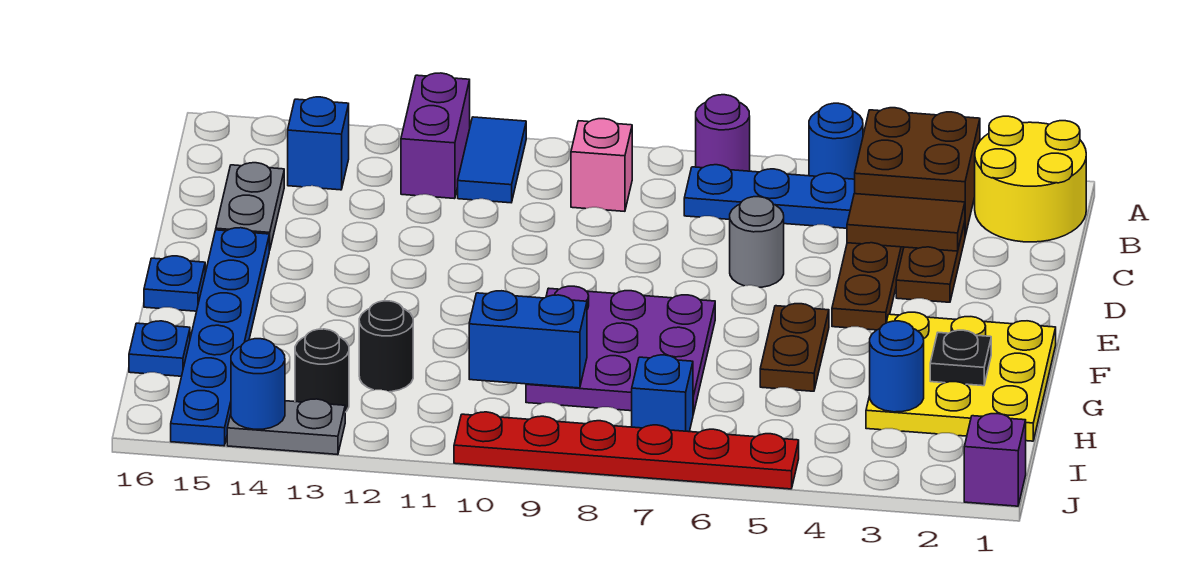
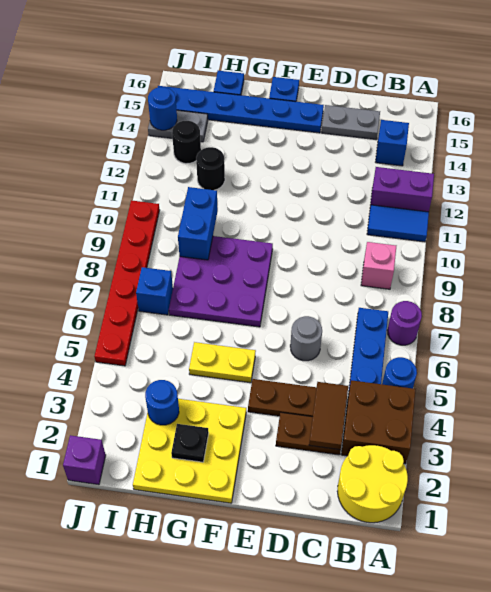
brown plate F5:G5 level 1 -> yellow plate F5:G5 level 1
grey plate J13:J14 level 1 -> grey plate I14:J14 level 1

